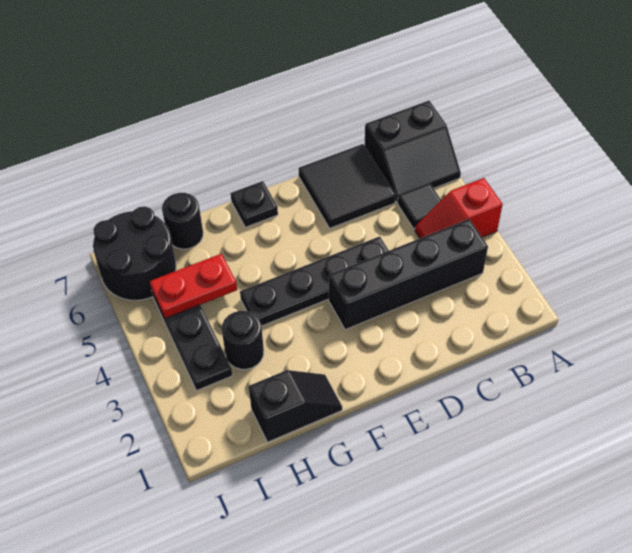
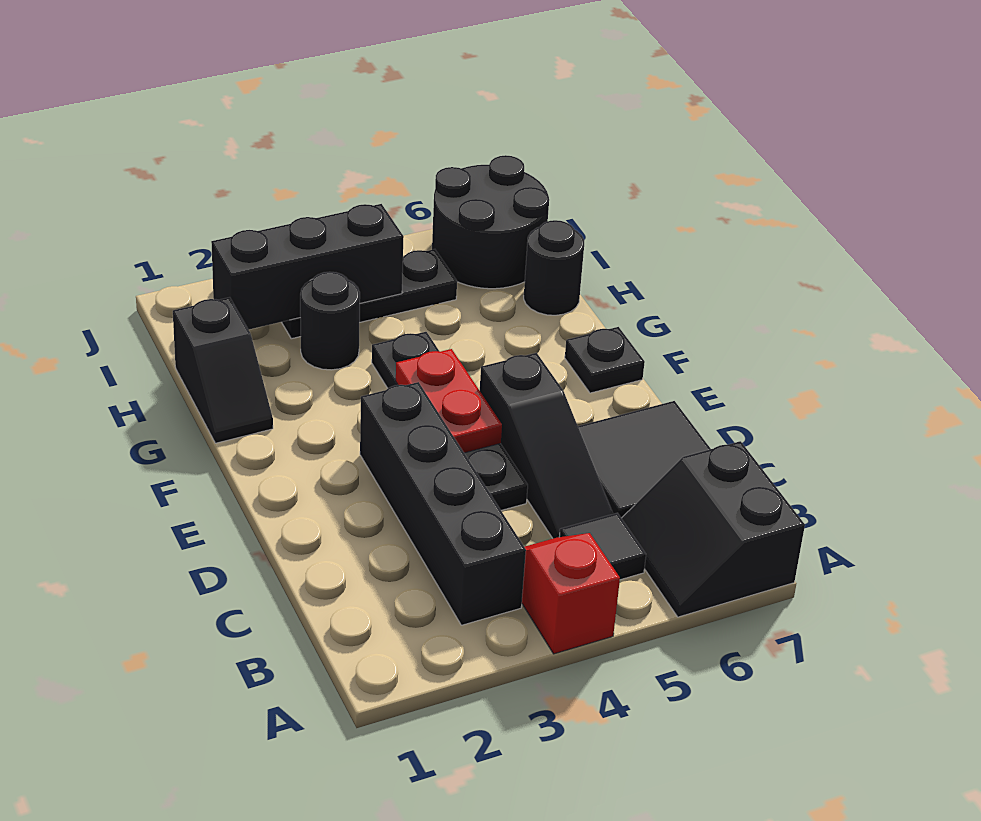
none -> black slope C5:E5 level 1 top E
red plate H5:I5 level 2 -> red plate E4:F4 level 2
none -> black brick I2:I4 level 2

